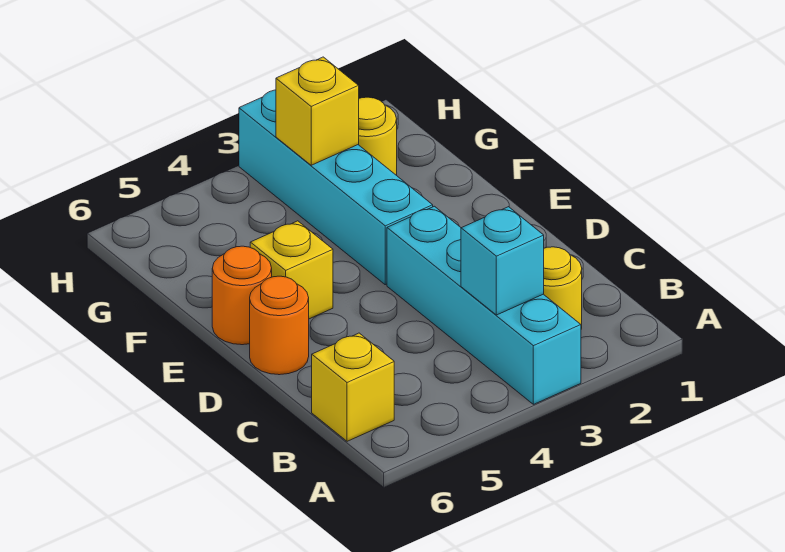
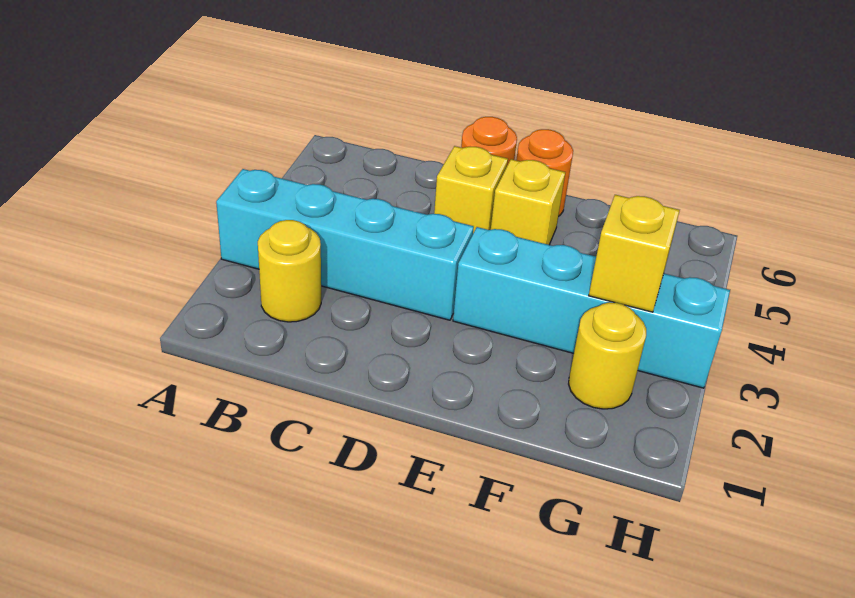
cyan brick B3 level 2 -> none
yellow brick B6 level 1 -> yellow brick D5 level 1

